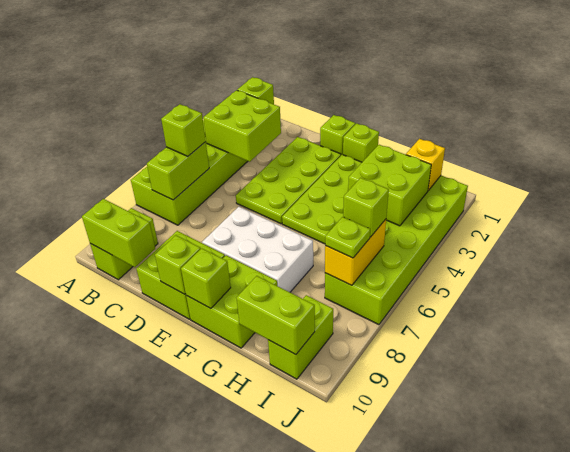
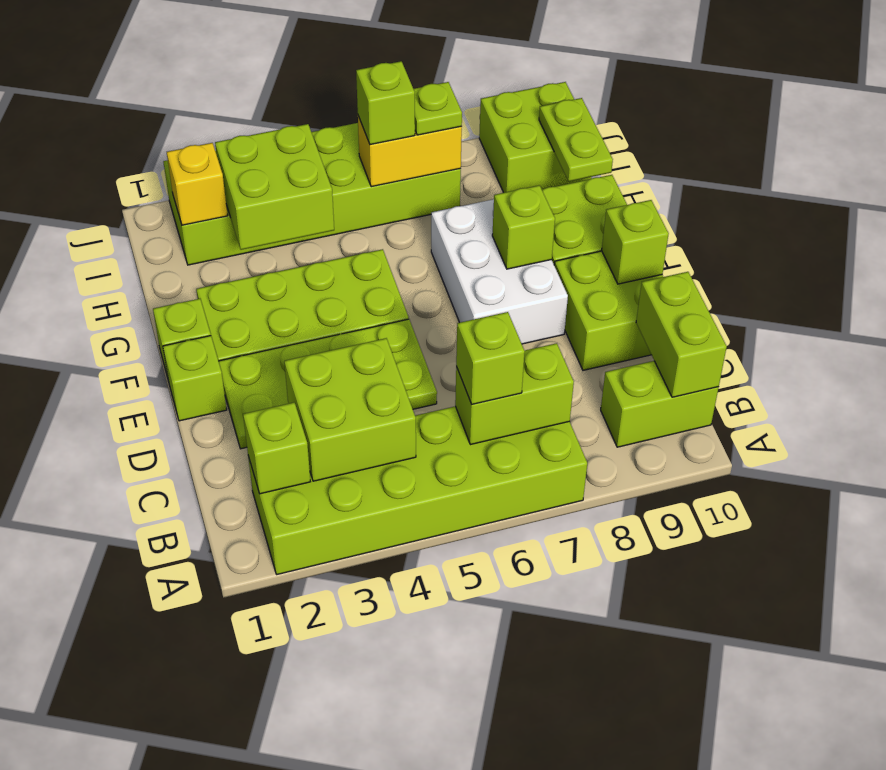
lime brick F10 level 2 -> lime brick F8 level 2
lime brick H10:I10 level 2 -> lime plate H10:I10 level 2
lime brick I9:I10 level 1 -> lime brick I9:J10 level 1

